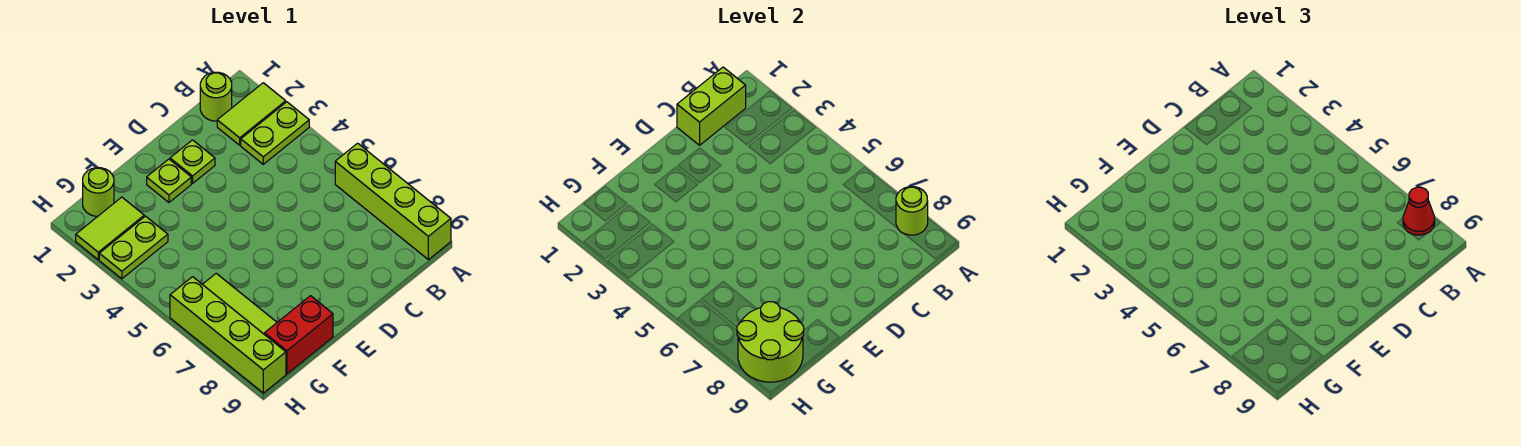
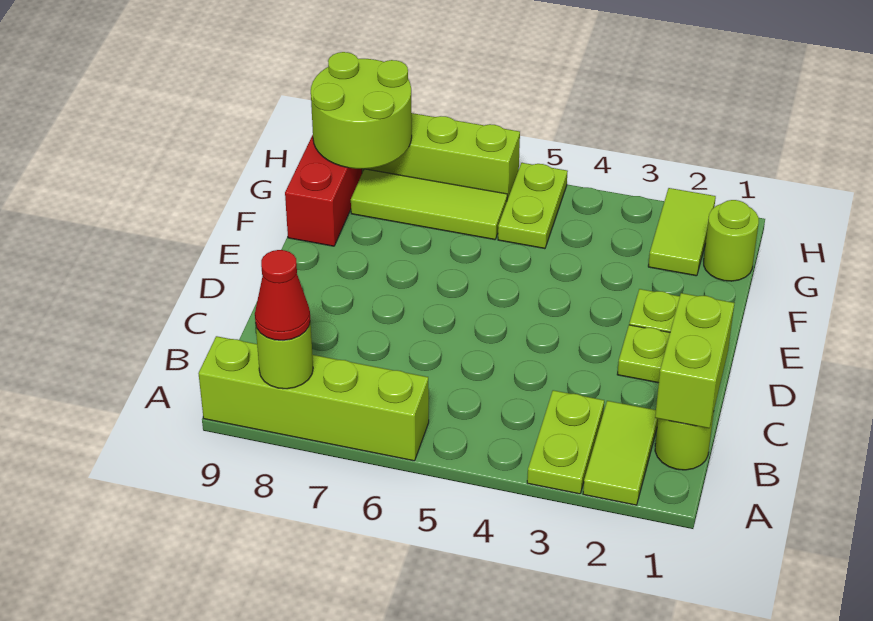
lime plate G3:H3 level 1 -> lime plate G5:H5 level 1

